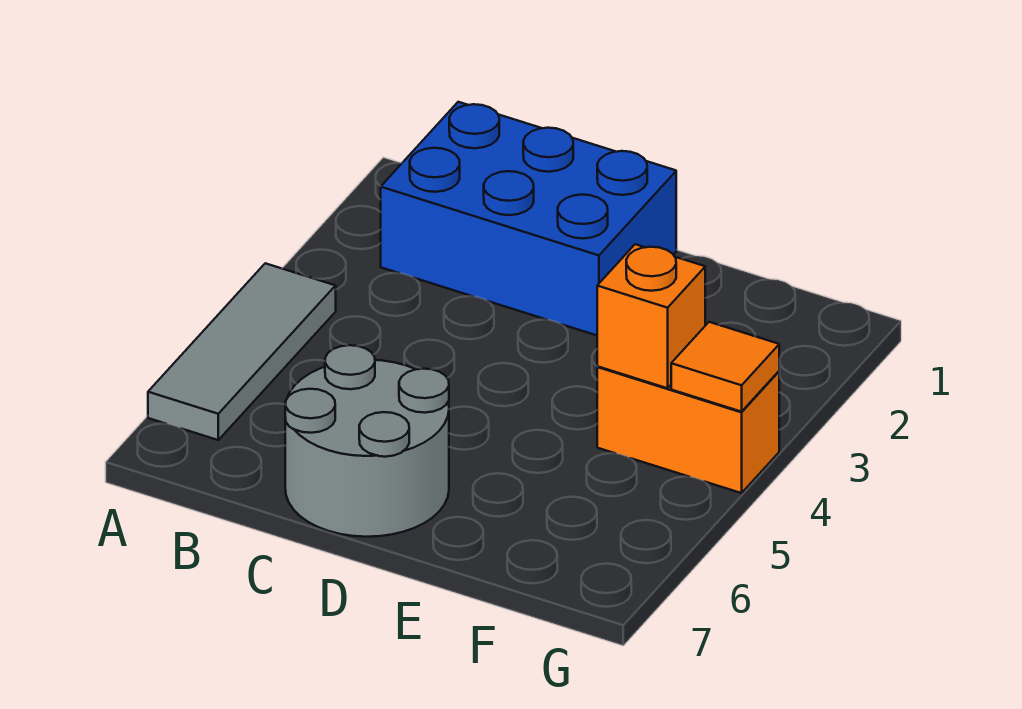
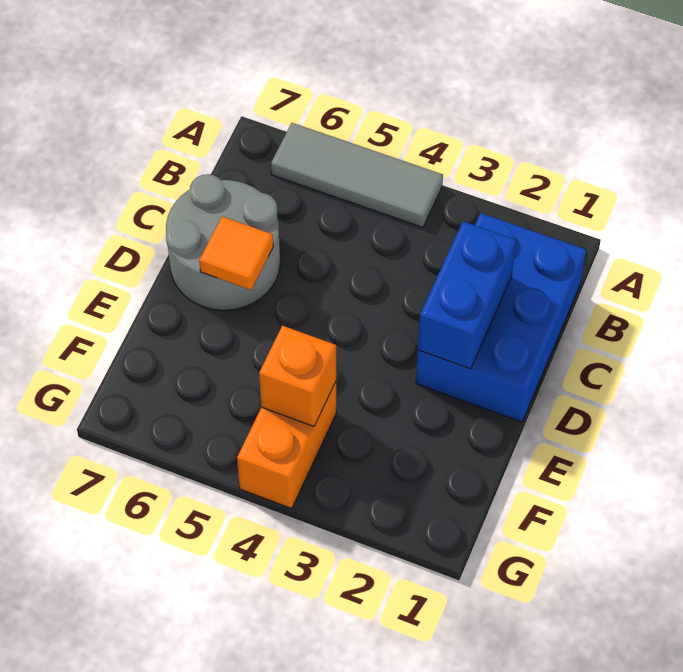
none -> blue brick C2:D2 level 2
orange tile G4 level 2 -> orange tile D6 level 2

